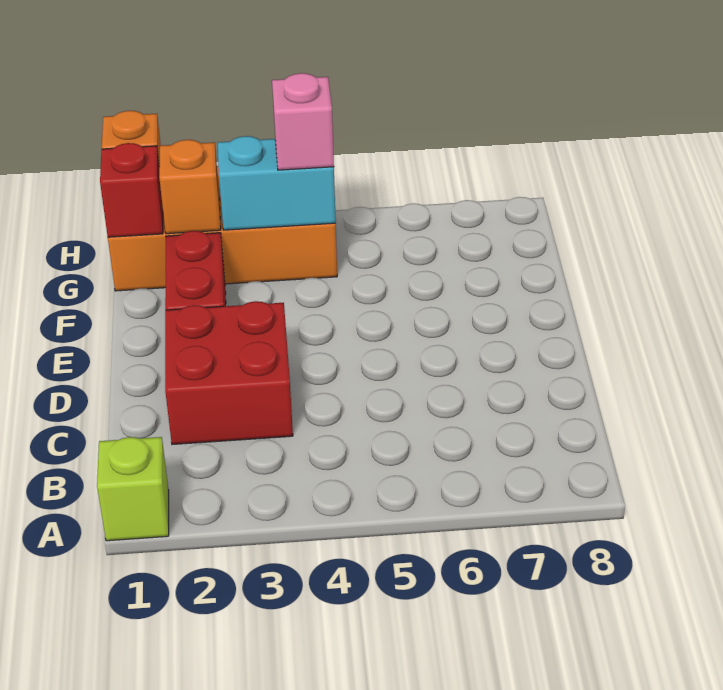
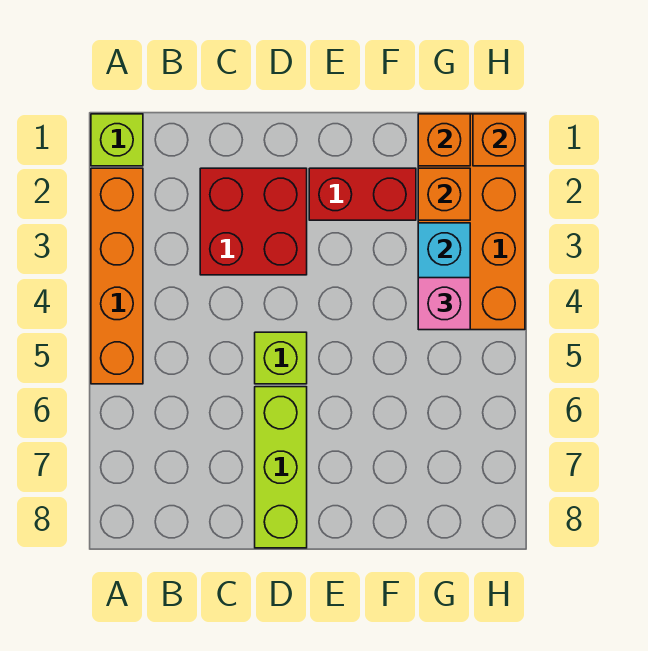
none -> orange brick A2:A5 level 1
none -> lime brick D5 level 1
none -> lime brick D6:D8 level 1
red brick G1 level 2 -> orange brick G1 level 2

